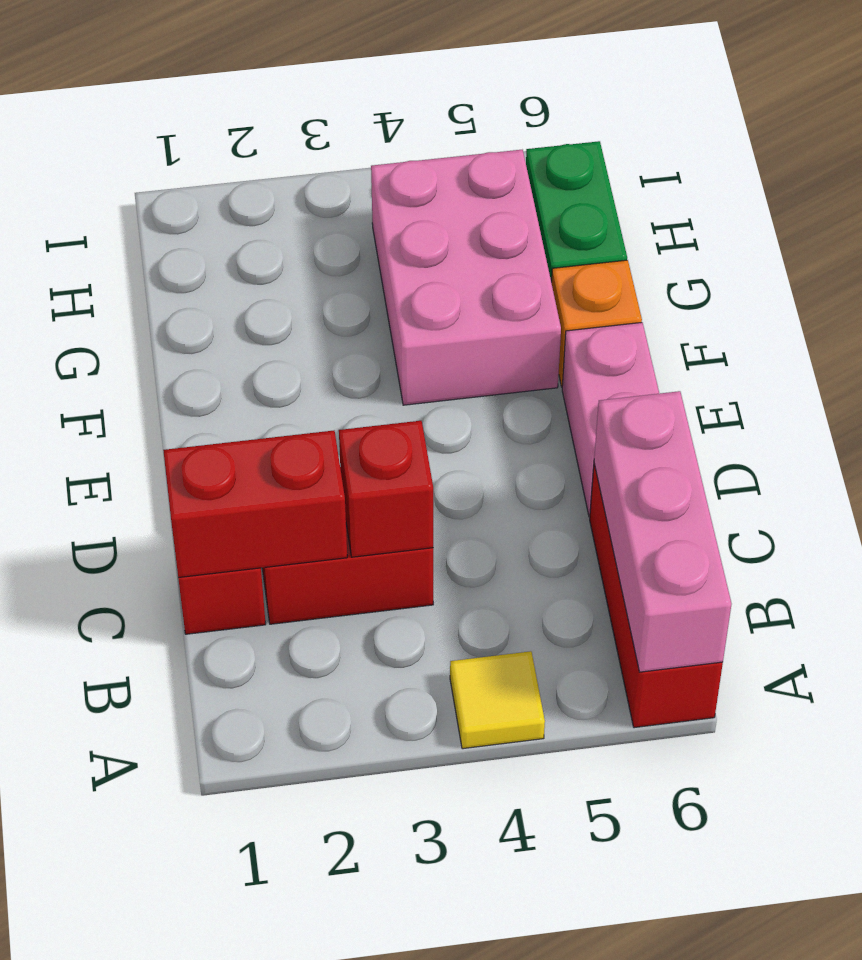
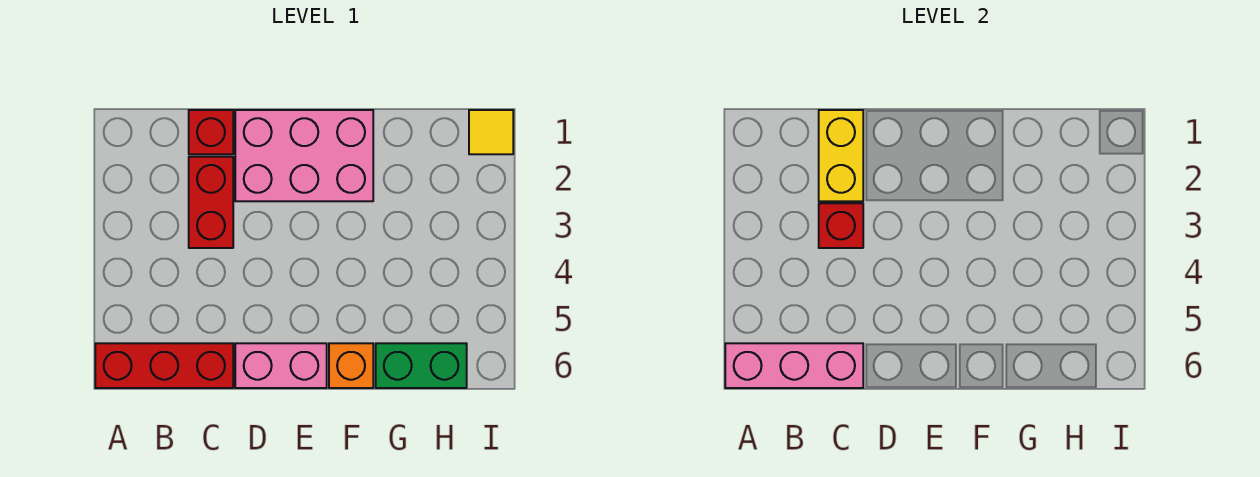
yellow tile A4 level 1 -> yellow tile I1 level 1
red brick C1:C2 level 2 -> yellow brick C1:C2 level 2
pink brick F4:H5 level 1 -> pink brick D1:F2 level 1

